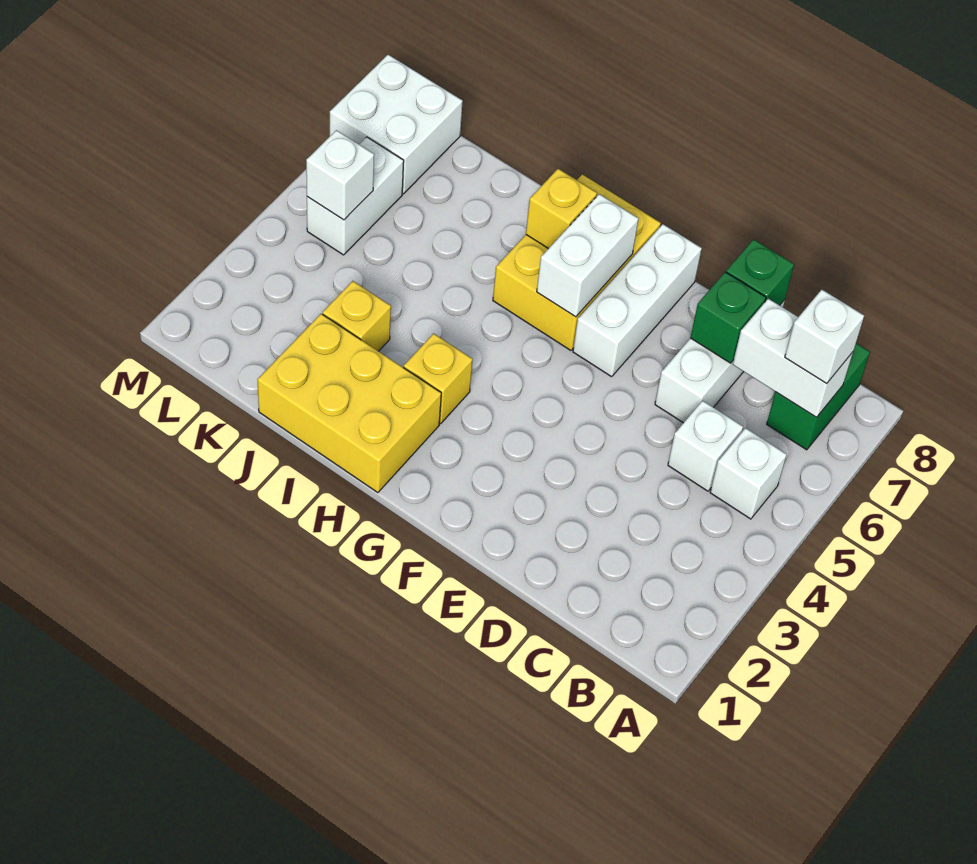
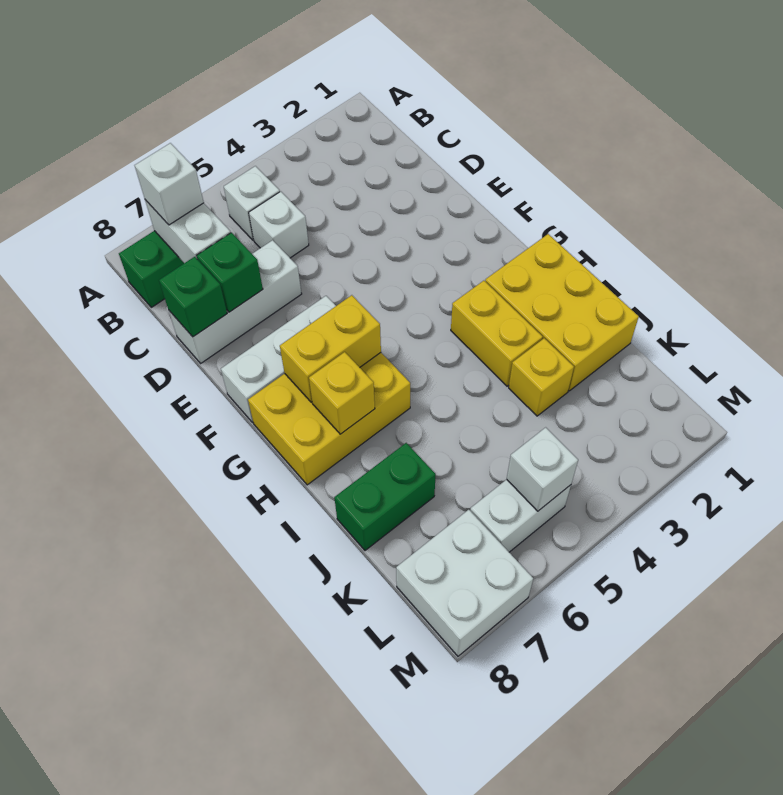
white brick G6:G7 level 2 -> yellow brick G6:G7 level 2
yellow brick H3 level 1 -> yellow brick H3:I3 level 1
none -> green brick J7:J8 level 1

